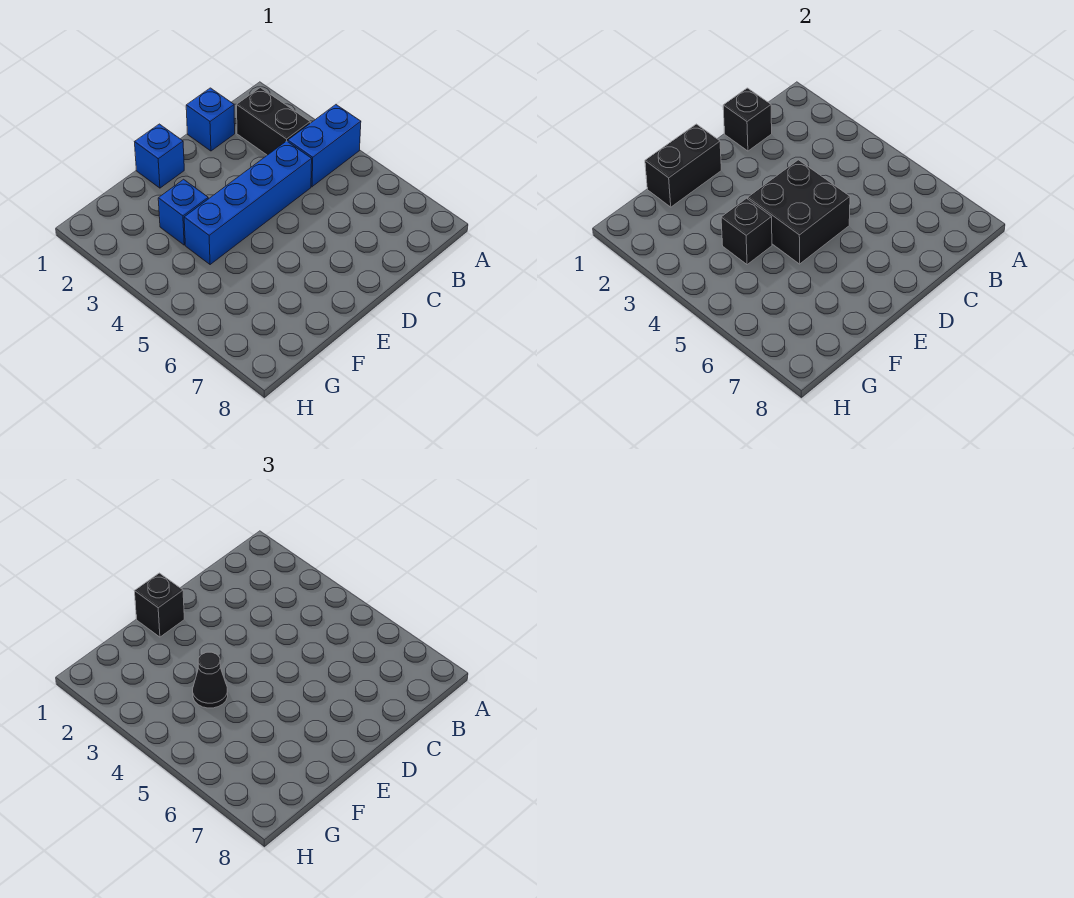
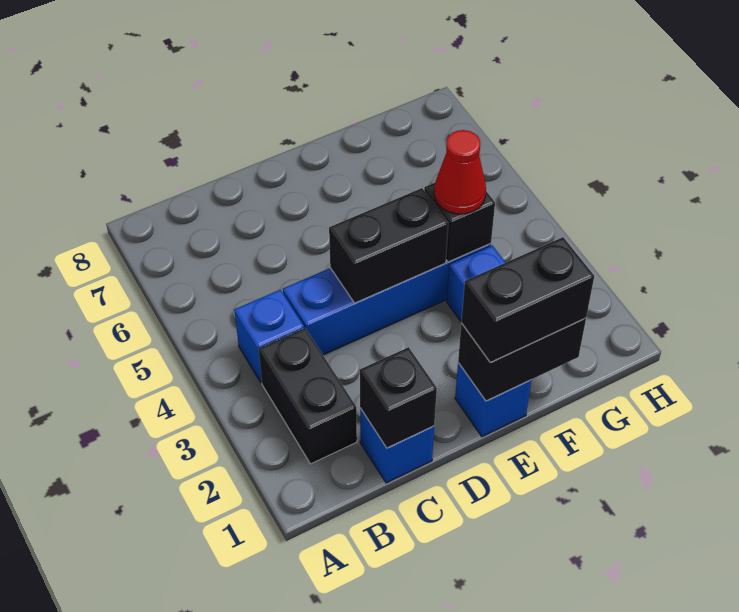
blue brick A4:B4 level 1 -> blue brick B4 level 1
black brick D4:E5 level 2 -> black brick D4:E4 level 2
black brick E1 level 3 -> black brick E1:F1 level 3
black cone F4 level 3 -> red cone F4 level 3

